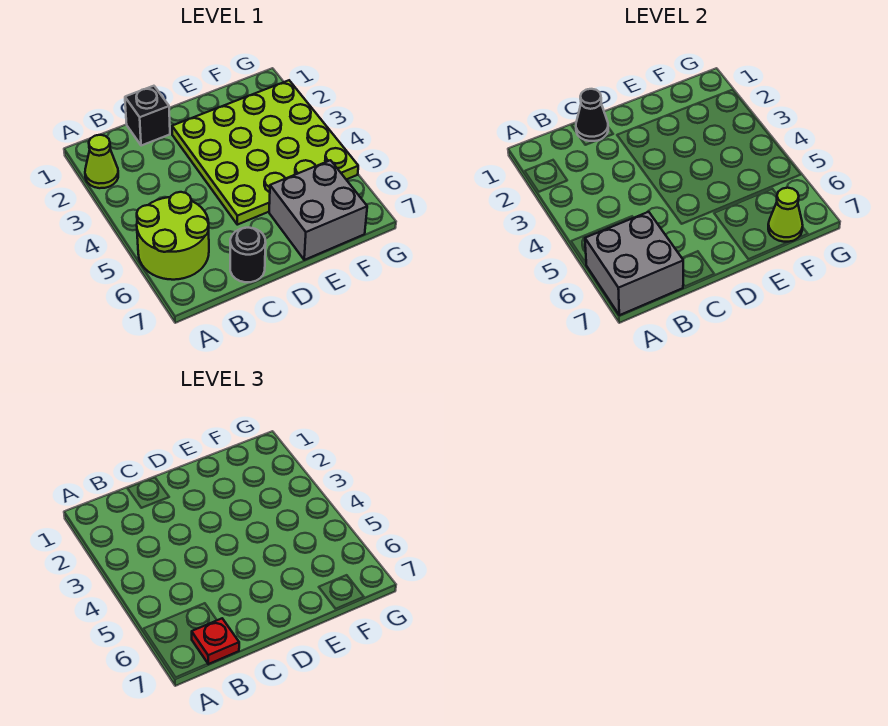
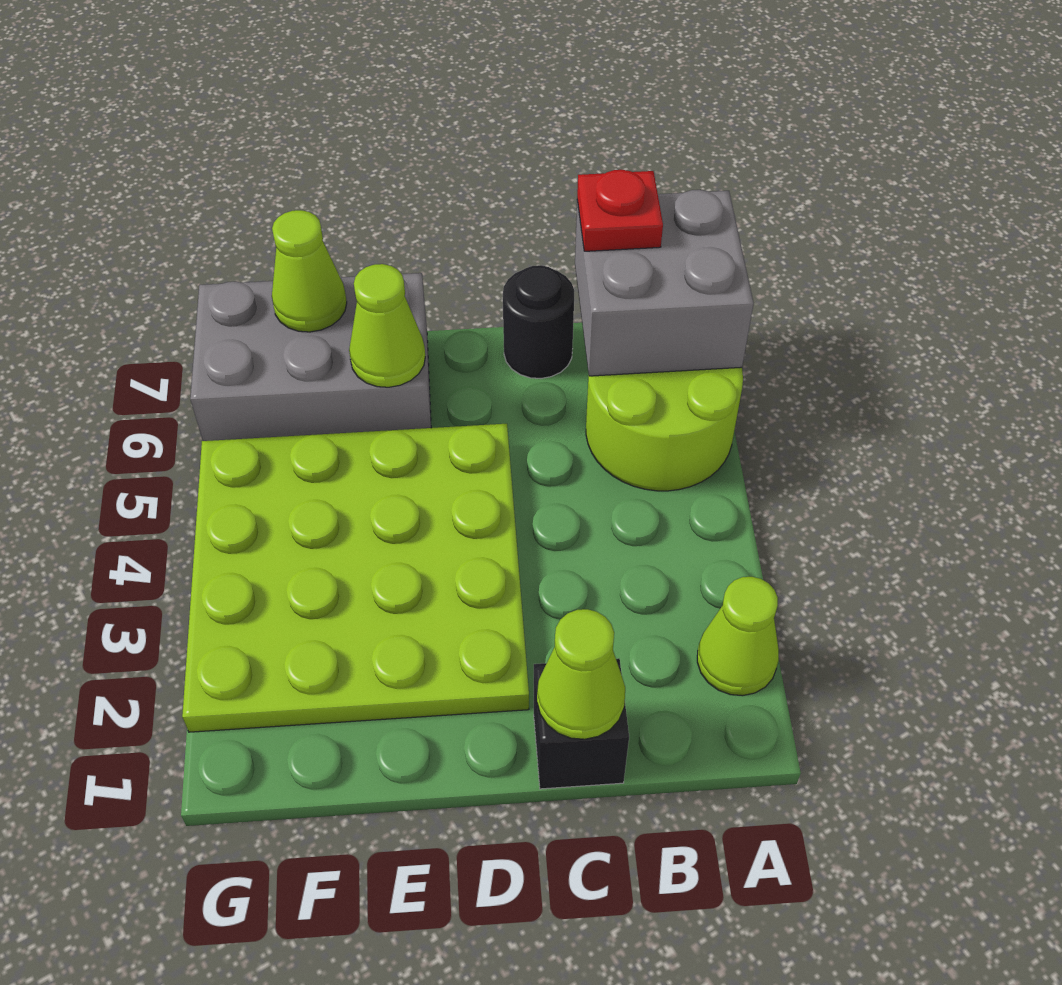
black cone C1 level 2 -> lime cone C1 level 2
grey brick E6:F7 level 1 -> grey brick E6:G7 level 1
none -> lime cone E6 level 2

